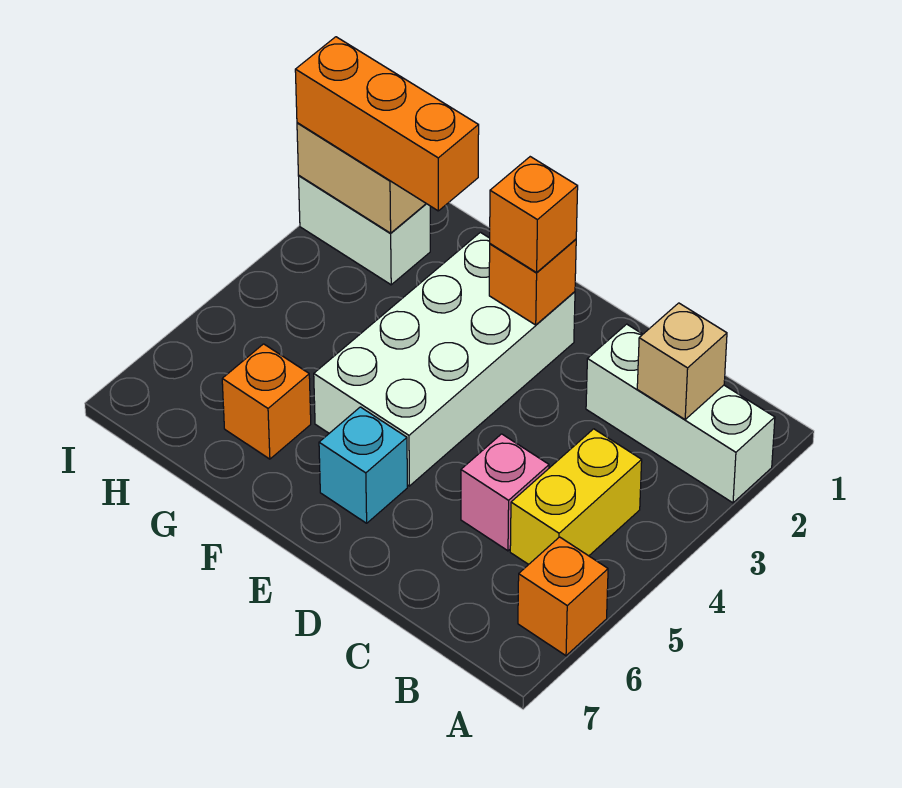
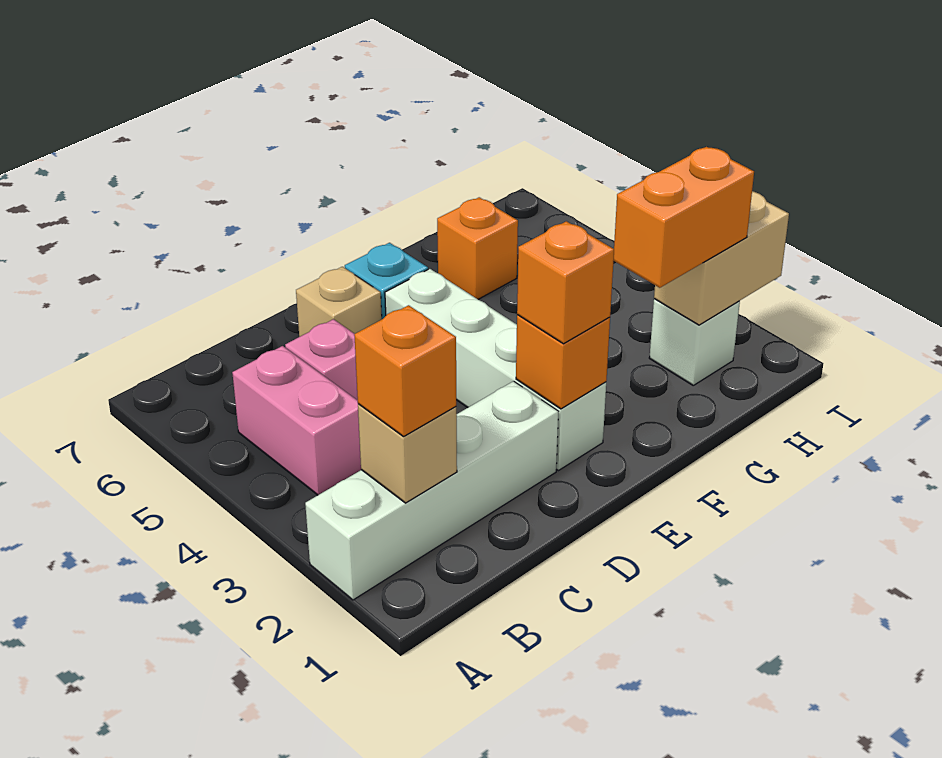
white brick A2:C2 level 1 -> white brick A2:D2 level 1
orange brick A6 level 1 -> orange brick B2 level 3
yellow brick B4:B5 level 1 -> pink brick B4:B5 level 1
none -> tan brick D6 level 1
white brick E2:F5 level 1 -> white brick E2:E5 level 1
orange brick G2:I2 level 3 -> orange brick G2:H2 level 3
white brick H2:I2 level 1 -> white brick H2 level 1

